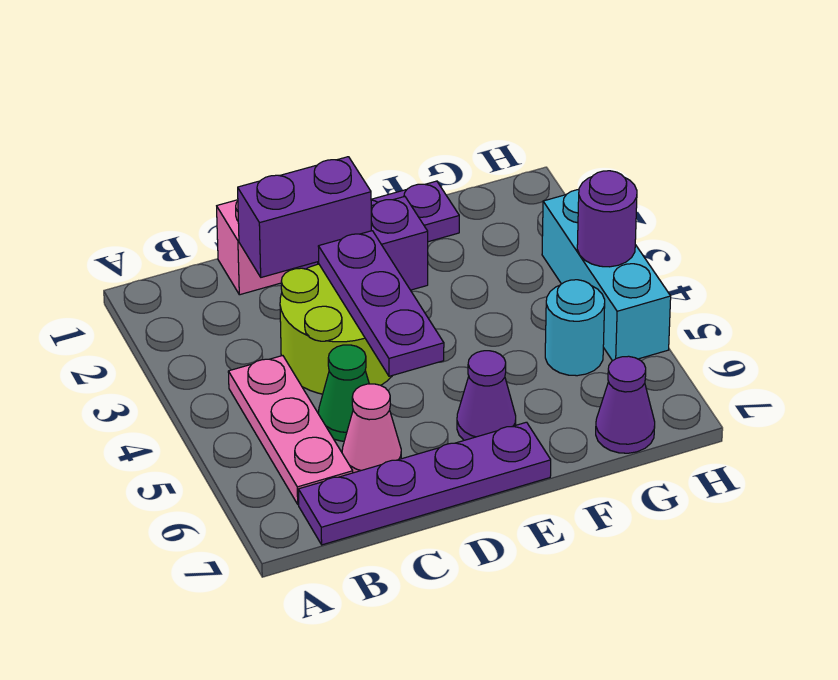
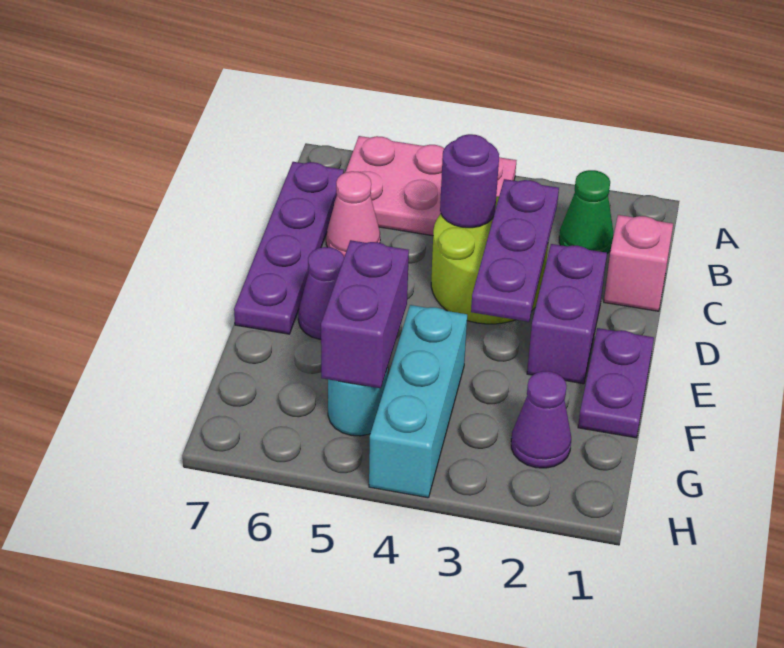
pink plate B4:B6 level 1 -> pink plate A4:B6 level 1
purple brick C2:D2 level 2 -> purple brick F5:G5 level 2
green cone C5 level 1 -> green cone B2 level 1
purple plate D3:D5 level 2 -> purple plate C3:E3 level 2
purple cone G7 level 1 -> purple cone G2 level 1
cyan brick H3:H5 level 1 -> cyan brick F4:H4 level 1
purple round brick H4 level 2 -> purple round brick C4 level 2

